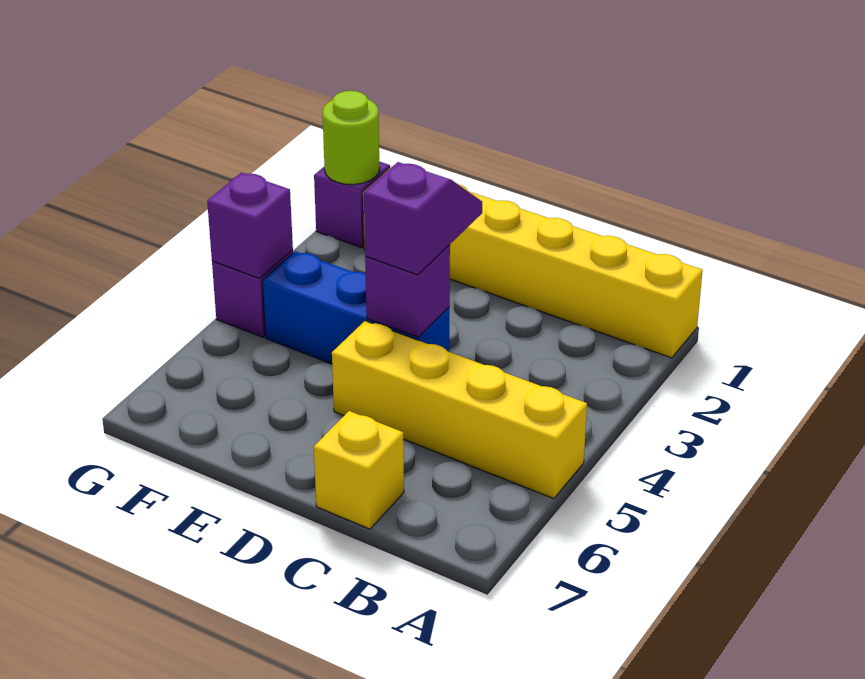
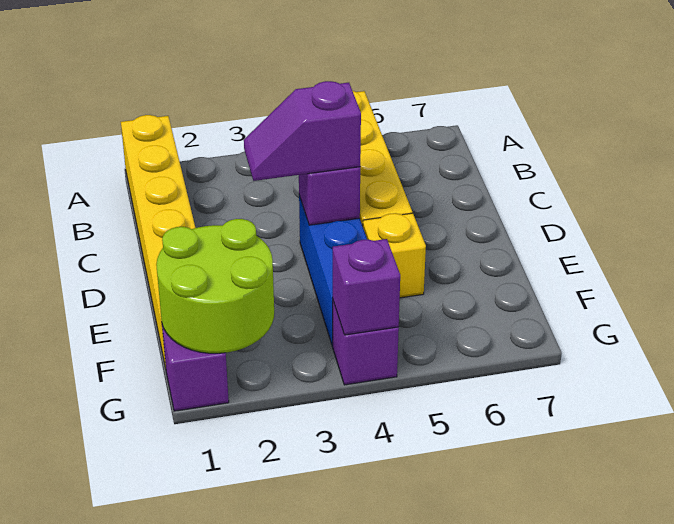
yellow brick C7 level 1 -> yellow brick E5 level 1
lime round brick G1 level 2 -> lime round brick F1:G2 level 2

